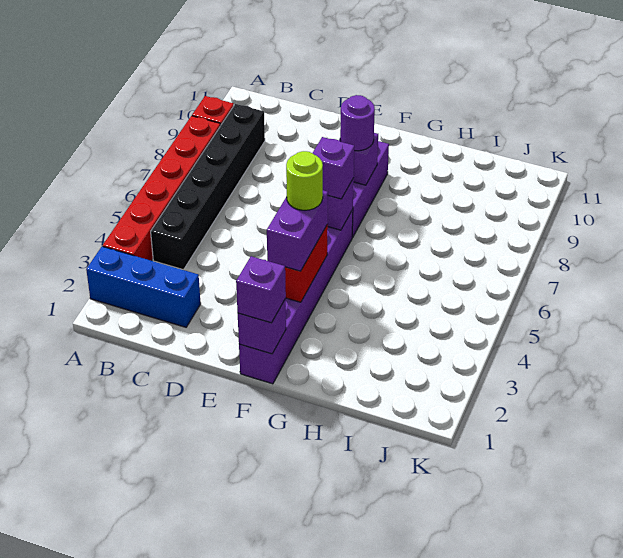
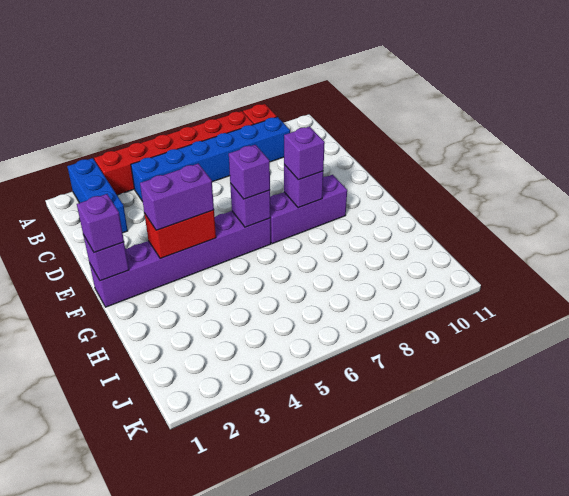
black brick B4:B9 level 1 -> blue brick B4:B9 level 1
lime round brick F4 level 4 -> none
purple round brick F8 level 3 -> purple brick F8 level 3

